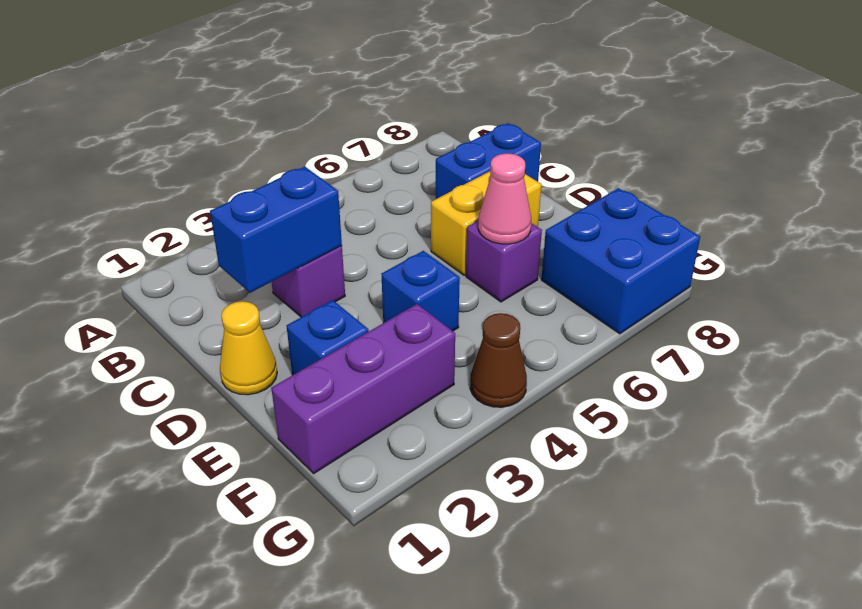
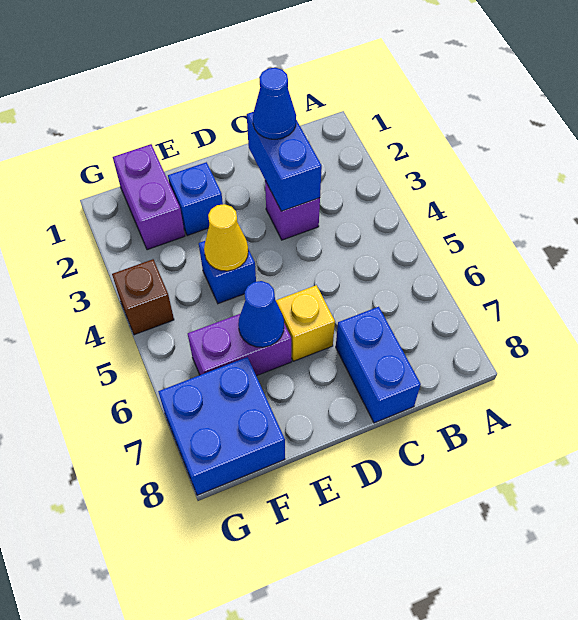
none -> blue cone C2 level 3
yellow cone D1 level 1 -> yellow cone E4 level 2
yellow brick D6:D7 level 1 -> yellow brick D6 level 1
purple brick E6 level 1 -> purple brick E6:F6 level 1
pink cone E6 level 2 -> blue cone E6 level 2
purple brick F1:F3 level 1 -> purple brick F1:F2 level 1
brown cone G4 level 1 -> brown brick G4 level 1

